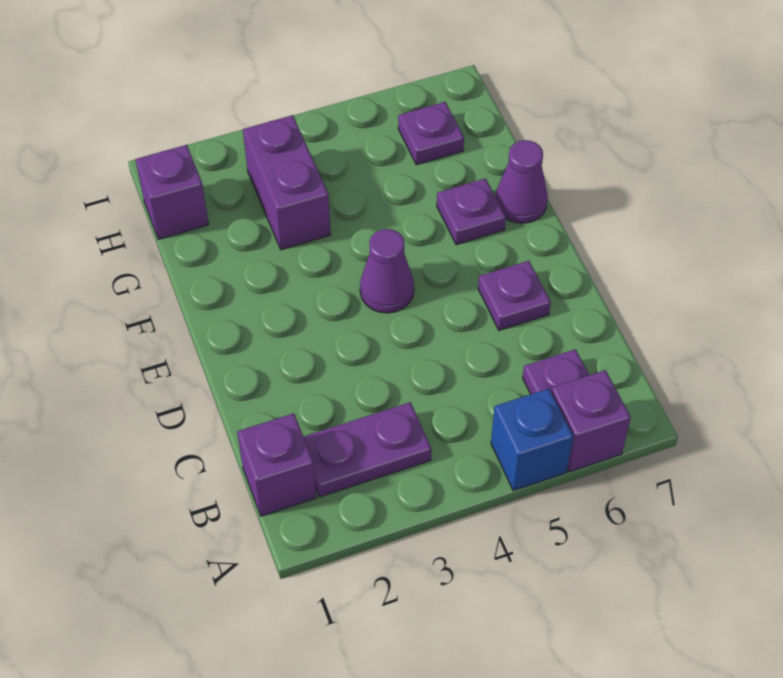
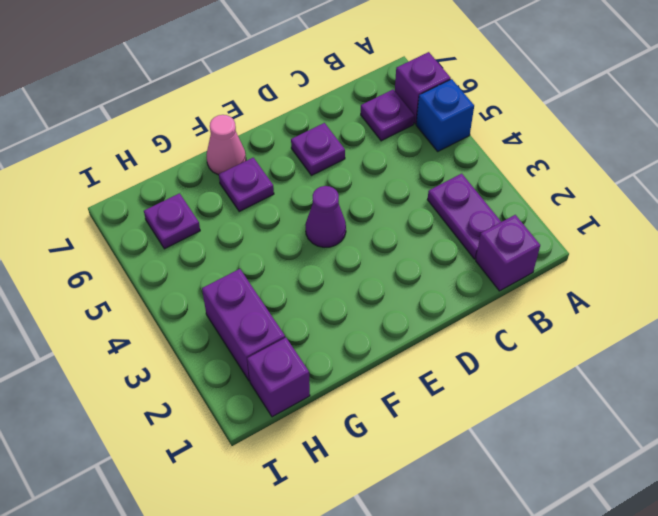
purple cone F7 level 1 -> pink cone F7 level 1
purple brick G3:H3 level 1 -> purple brick H2:H3 level 1

